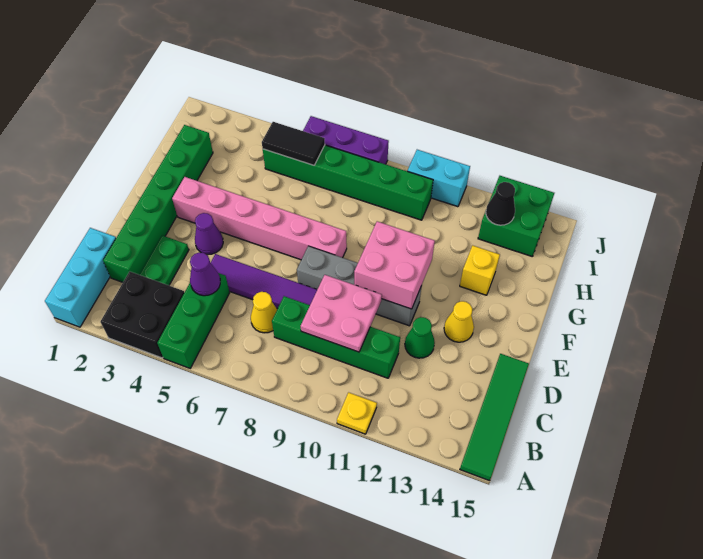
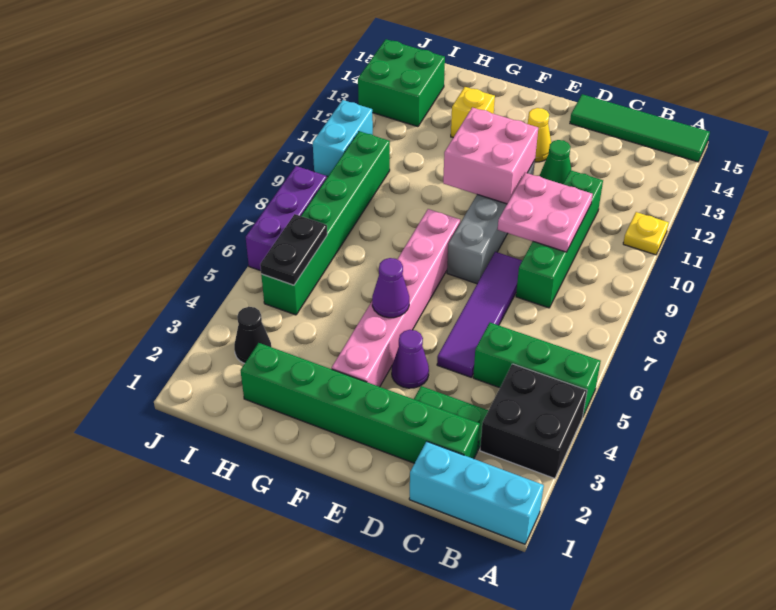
purple cone C5 level 2 -> purple cone F5 level 2
yellow cone C7 level 1 -> none
black tile I5:I6 level 2 -> black plate I5:I6 level 2
black cone I13 level 2 -> black cone I3 level 1

